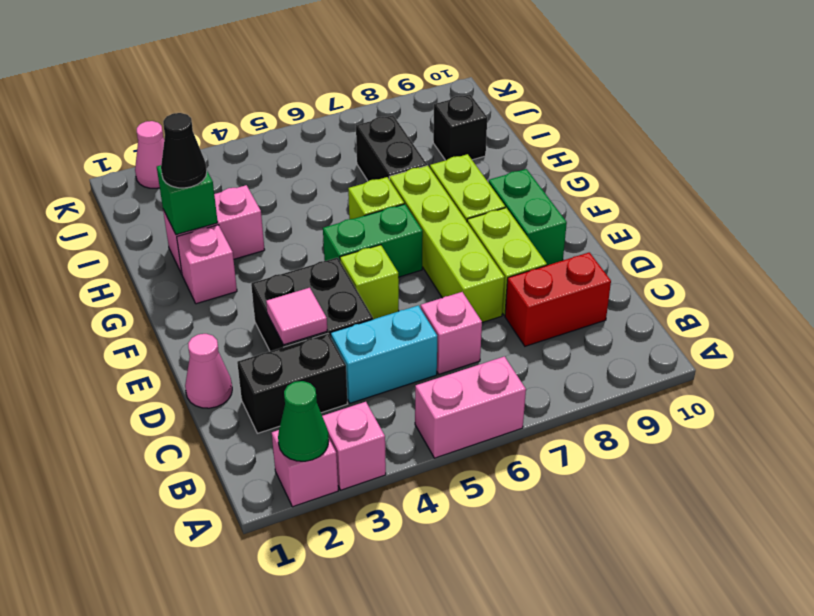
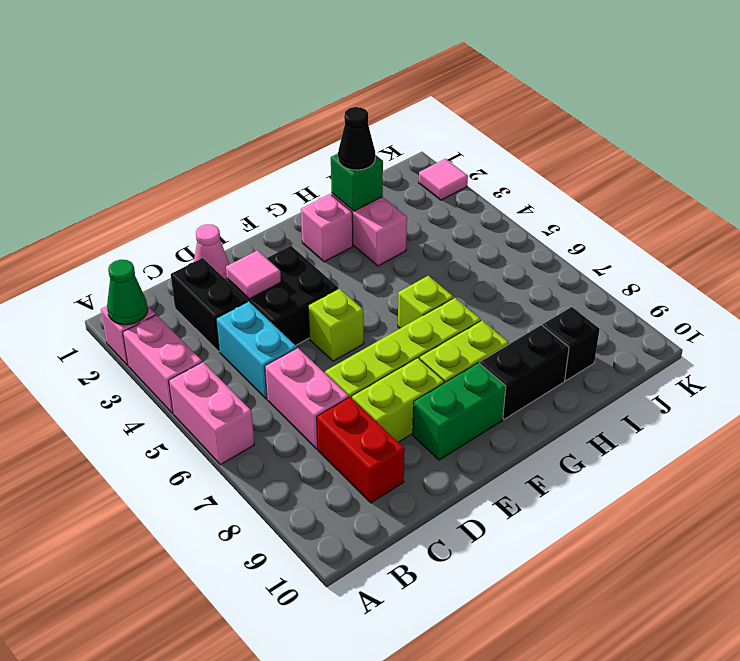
pink brick A3 level 1 -> pink brick A3:A4 level 1
pink brick C6 level 1 -> pink brick C6:C7 level 1
green brick F5:F6 level 1 -> none
black brick H7:I7 level 1 -> black brick G9:H9 level 1
pink cone K2 level 1 -> pink tile K2 level 1

